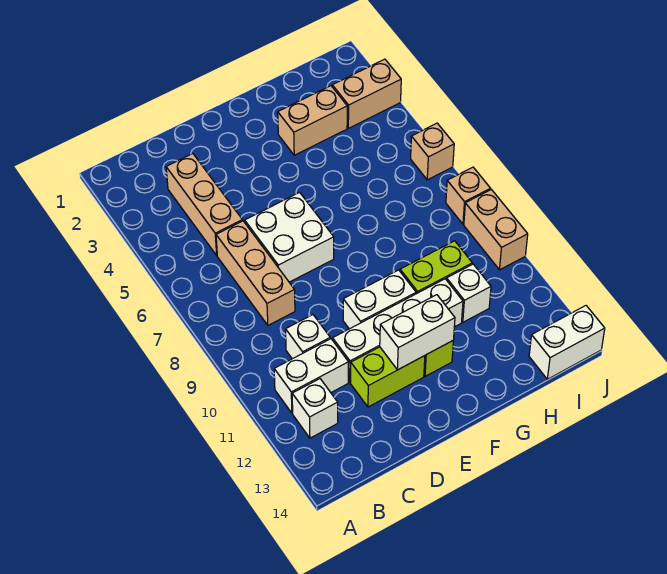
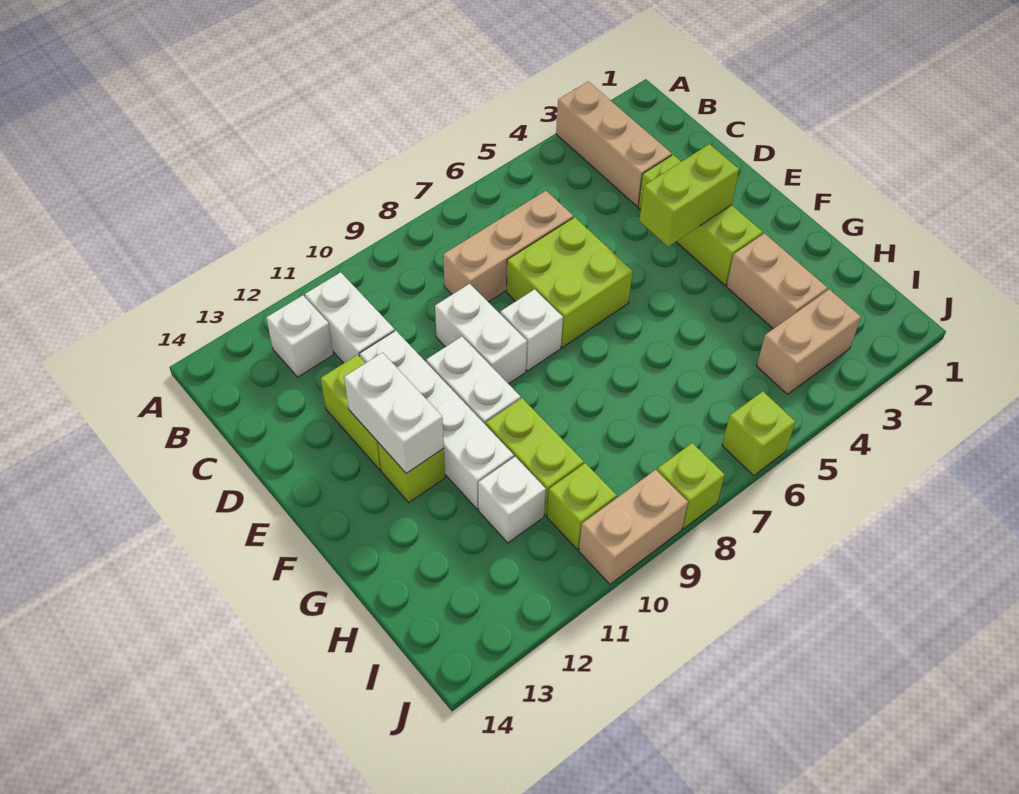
tan brick C3:C5 level 1 -> tan brick A3:C3 level 1
white brick C10 level 1 -> white brick E8 level 1
none -> lime brick D3:F3 level 1
white brick D6:E7 level 1 -> lime brick D6:E7 level 1
none -> lime brick E3:E4 level 2
tan brick I3:J3 level 1 -> tan brick I3:I4 level 1
none -> lime brick I10 level 1
white brick I14:J14 level 1 -> white brick D9:E9 level 1
tan brick J6 level 1 -> lime brick J6 level 1
tan brick J8 level 1 -> lime brick J8 level 1

